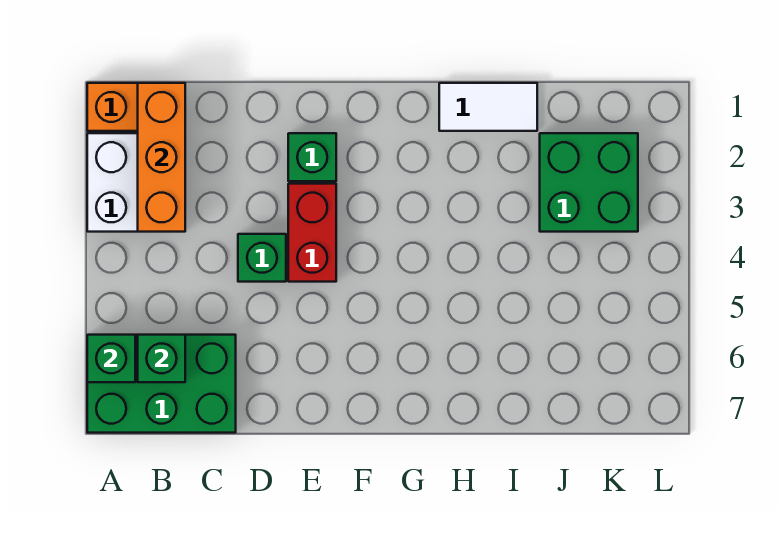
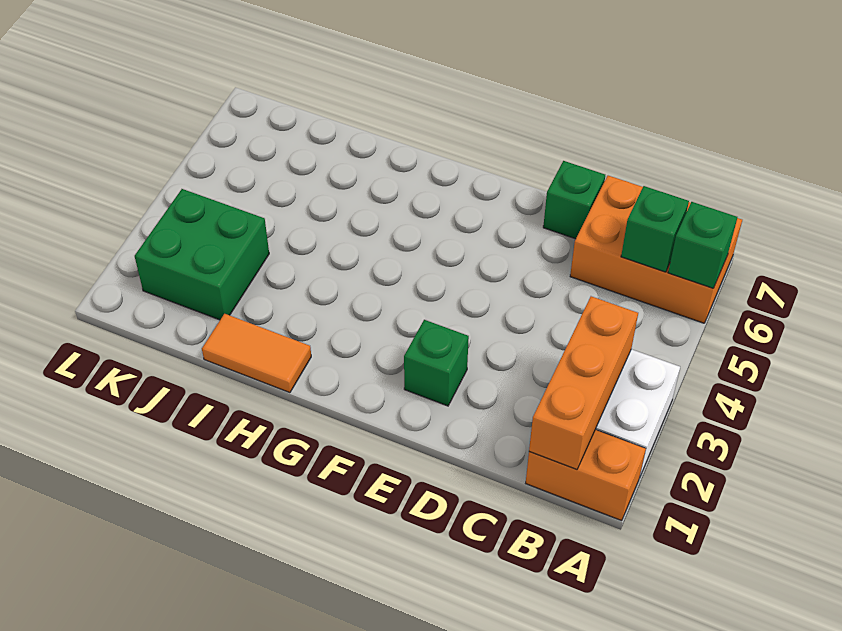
green brick A6:C7 level 1 -> orange brick A6:C7 level 1
green brick D4 level 1 -> green brick D7 level 1
red brick E3:E4 level 1 -> none
white tile H1:I1 level 1 -> orange tile H1:I1 level 1

